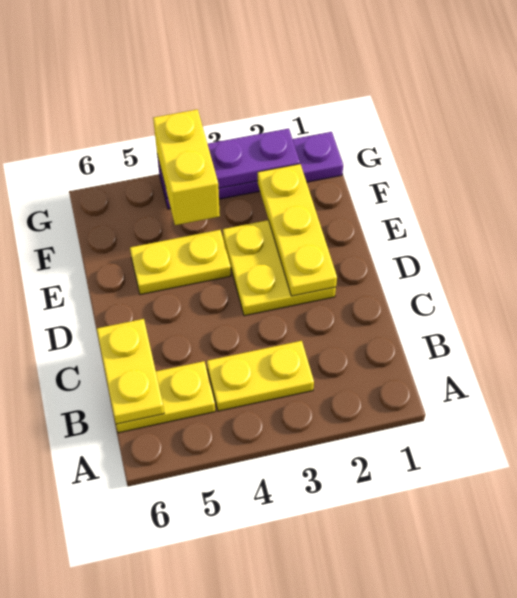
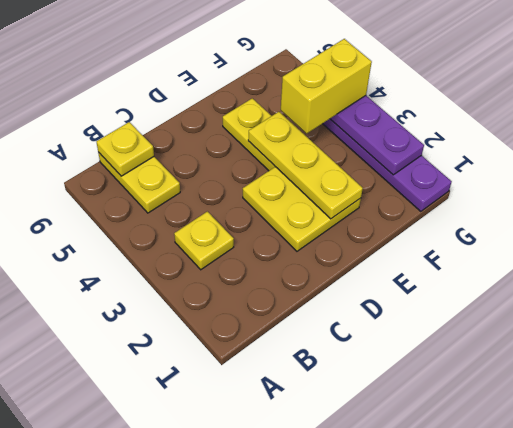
yellow plate B3:B4 level 1 -> yellow plate B3 level 1
yellow plate B6:C6 level 2 -> yellow plate B6 level 2
yellow plate D2:F2 level 2 -> yellow plate E2:E4 level 2

